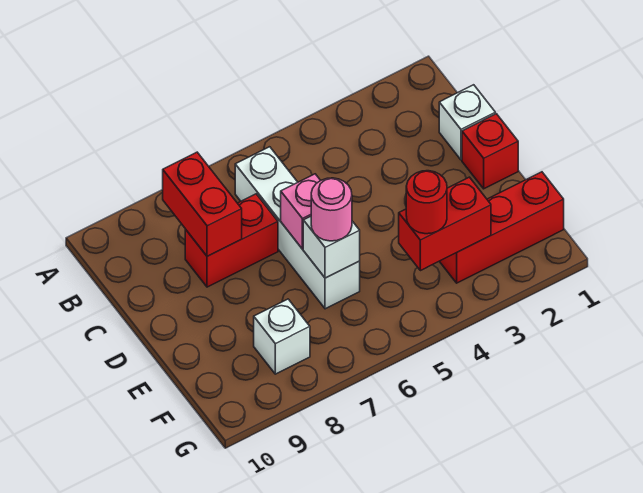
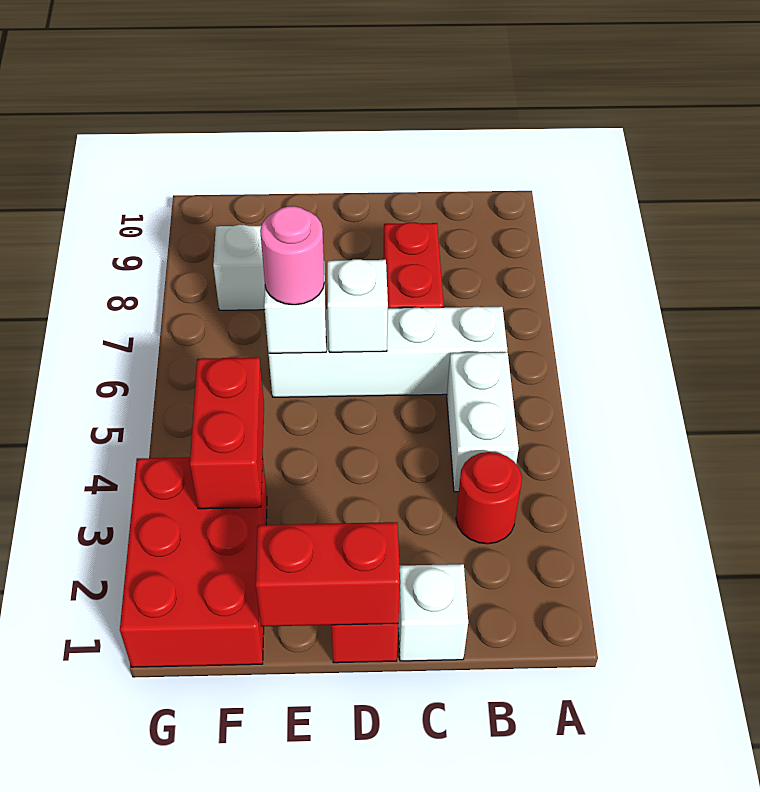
none -> white brick B4:B5 level 1
red brick B8:C8 level 2 -> red brick D1:E1 level 2
pink brick D6 level 2 -> white brick D6 level 2
red brick F1:F3 level 1 -> red brick F1:G3 level 1
red round brick F4 level 3 -> red round brick B3 level 1

